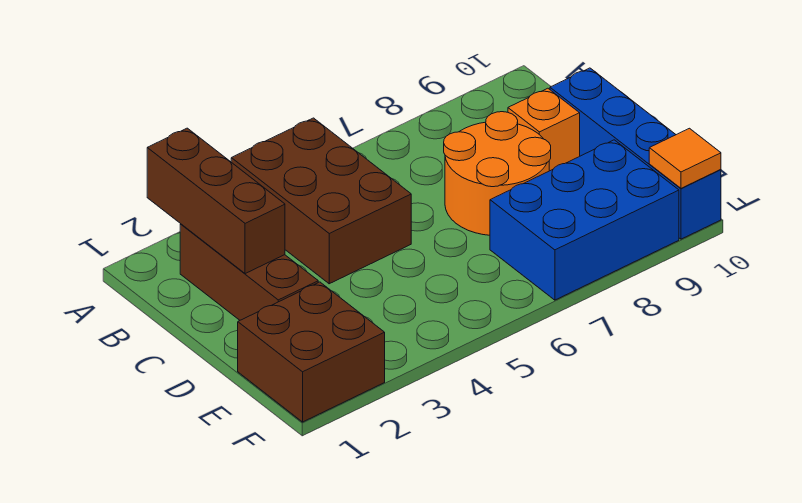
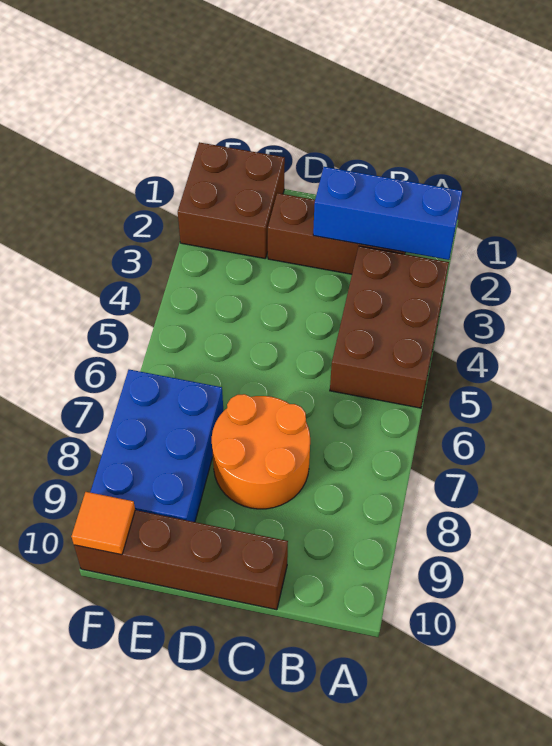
brown brick A2:C2 level 2 -> blue brick A2:C2 level 2
brown brick A4:C5 level 1 -> brown brick A3:B5 level 1
orange brick C9 level 1 -> none
blue brick C10:F10 level 1 -> brown brick C10:F10 level 1

